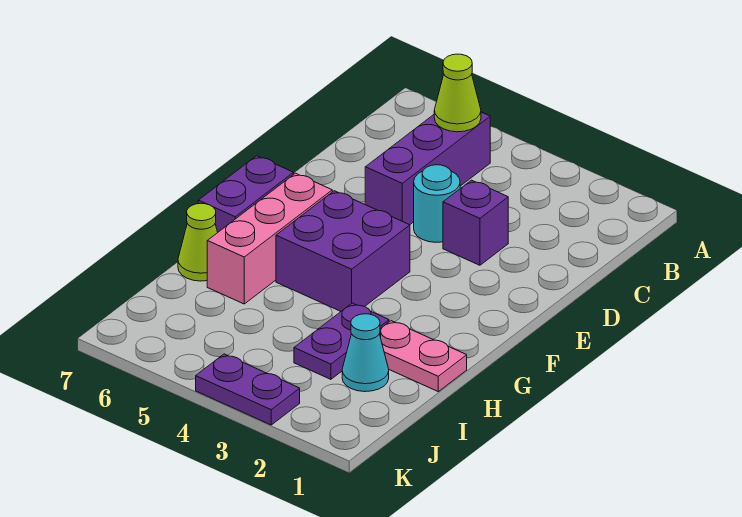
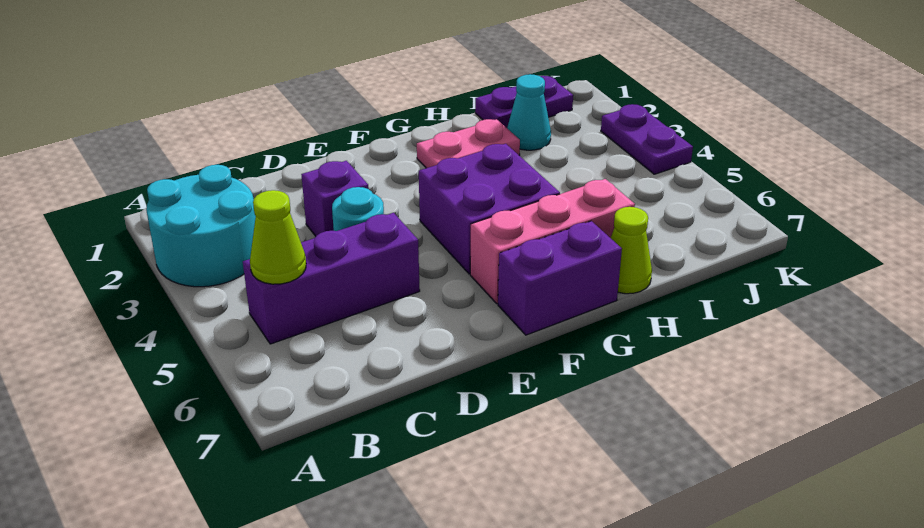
none -> cyan round brick A2:B3 level 1
pink plate H1:H2 level 1 -> pink plate G2:H2 level 1
purple plate H3:I3 level 1 -> purple plate I1:J1 level 1

